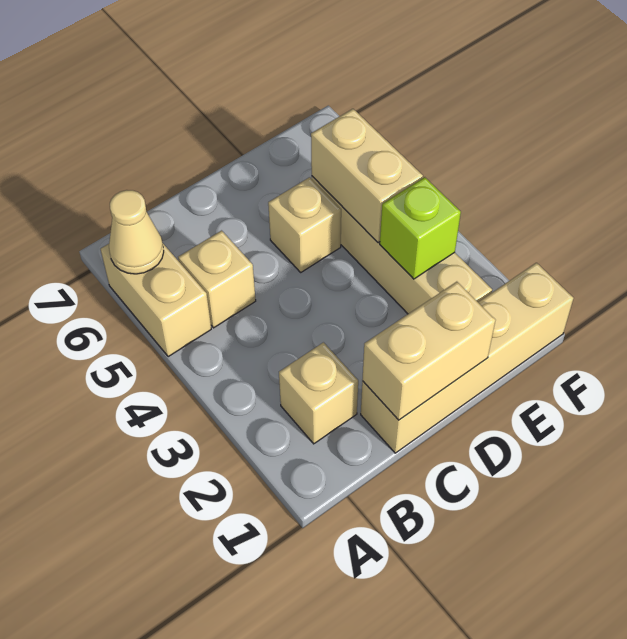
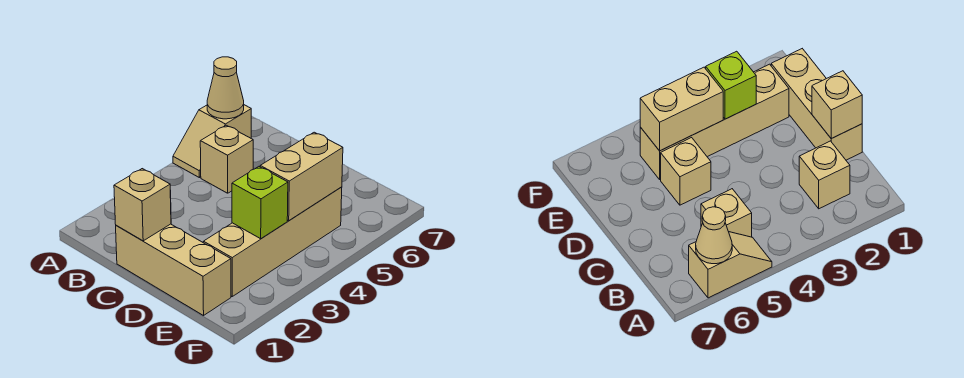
tan brick A5:A6 level 1 -> tan slope A5:A6 level 1 top 6
tan brick C1:F1 level 1 -> tan brick C1:E1 level 1
tan brick C1:D1 level 2 -> tan brick C1 level 2

